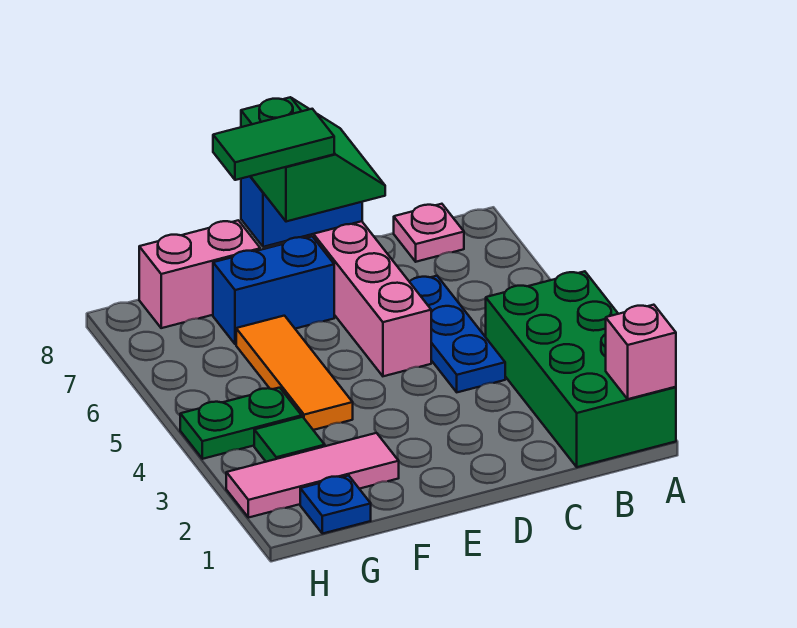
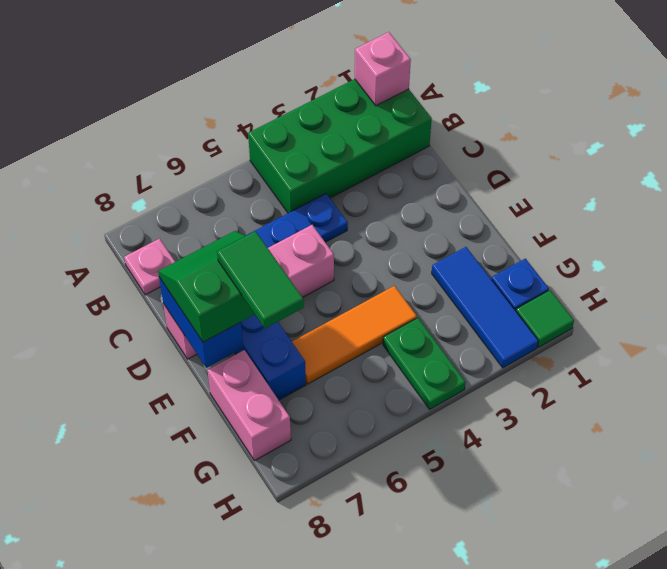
pink tile F2:H2 level 1 -> blue tile F2:H2 level 1
green tile G3 level 1 -> green tile H1 level 1

